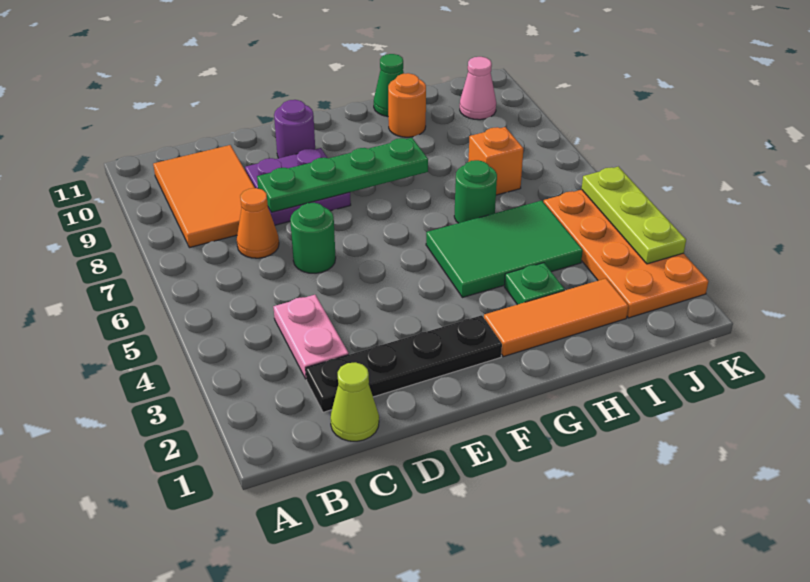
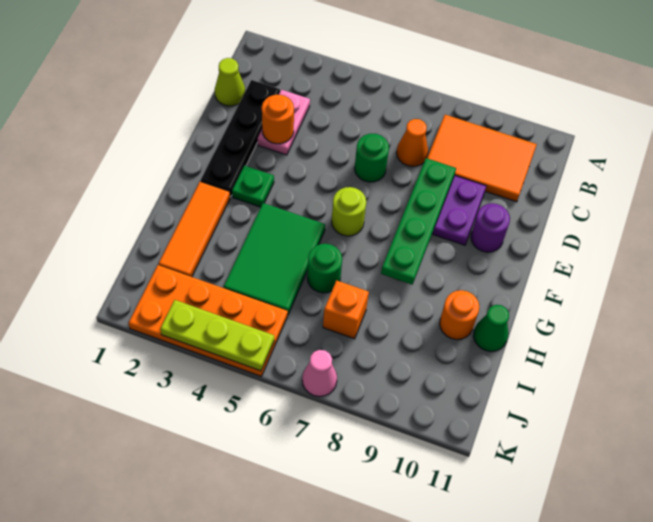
pink plate C3:C4 level 1 -> pink plate C3:D3 level 1
none -> orange round brick D3 level 2
none -> lime round brick F6 level 1
green plate H3 level 1 -> green plate F3 level 1
pink cone J10 level 1 -> pink cone K7 level 1

